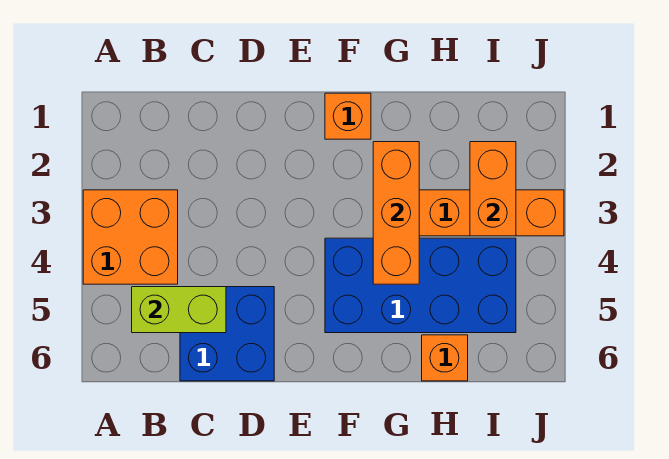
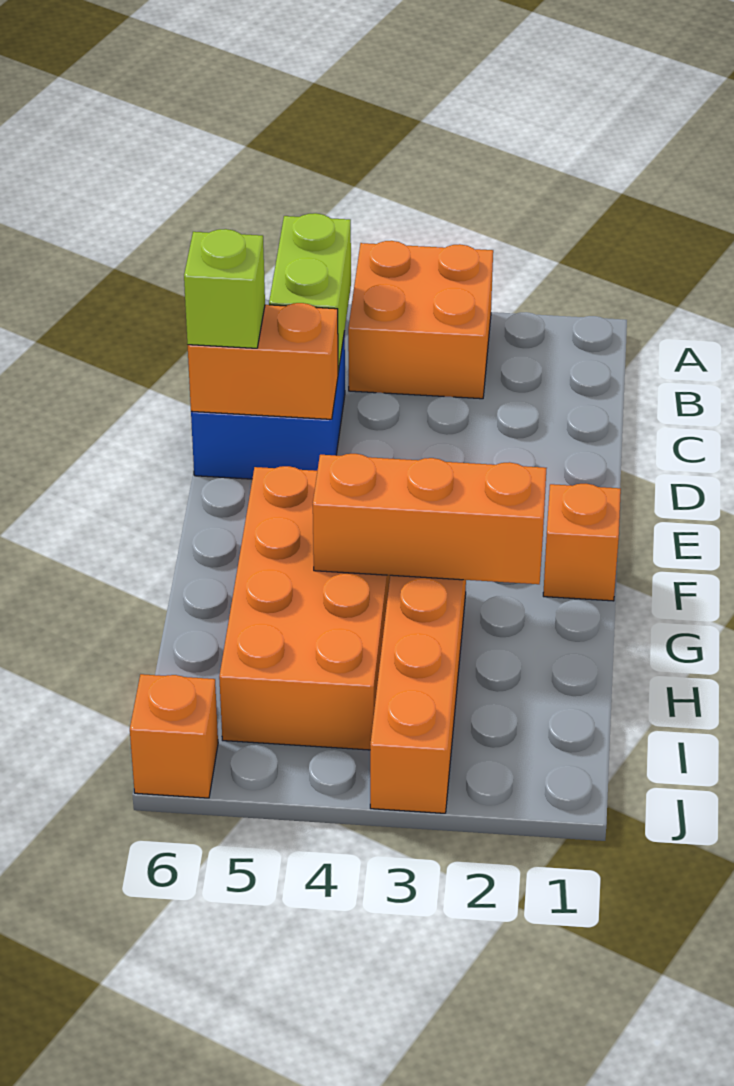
none -> lime brick D6 level 3
blue brick F4:I5 level 1 -> orange brick F4:I5 level 1
orange brick H6 level 1 -> orange brick J6 level 1
orange brick I2:I3 level 2 -> orange brick D5:D6 level 2

